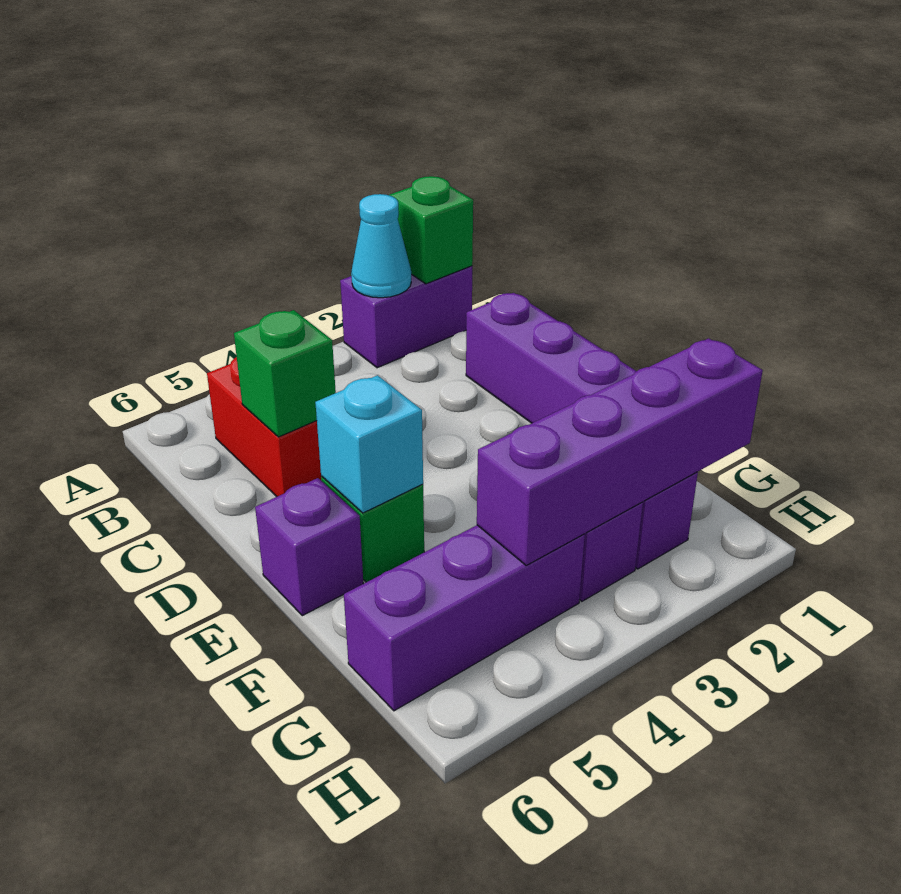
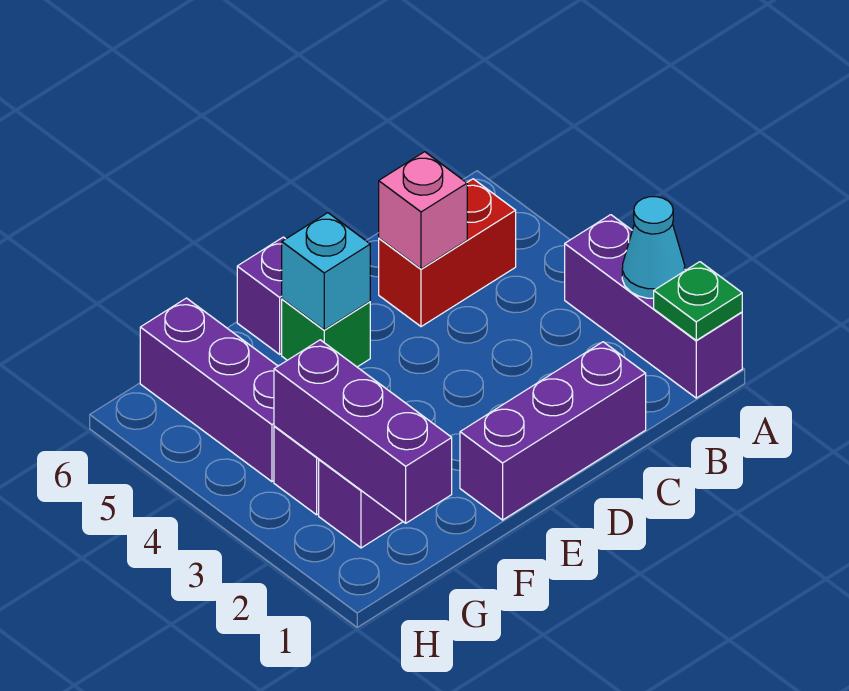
purple brick A1:A2 level 1 -> purple brick A1:A3 level 1
green brick A1 level 2 -> green plate A1 level 2
green brick C5 level 2 -> pink brick C5 level 2
purple brick G1:G4 level 2 -> purple brick G1:G3 level 2

